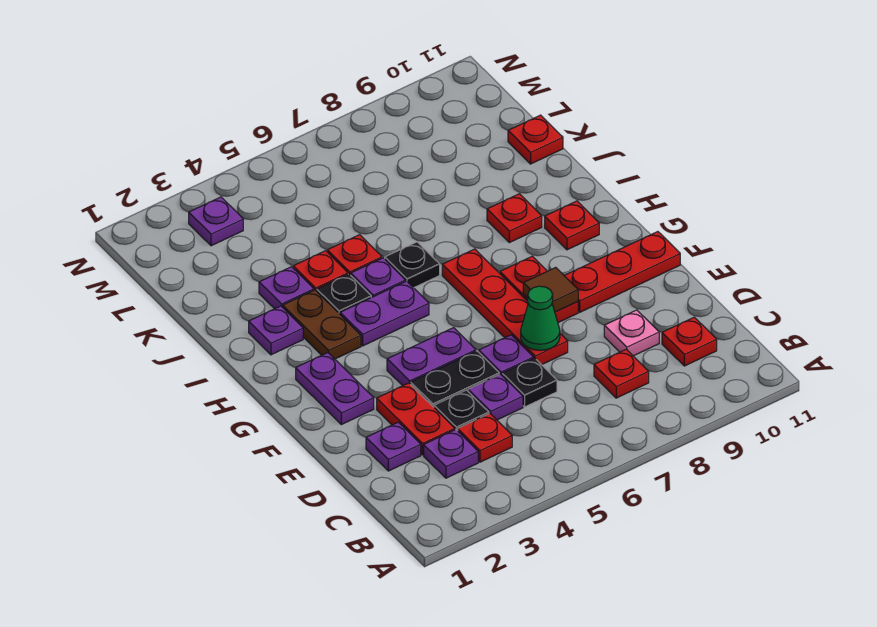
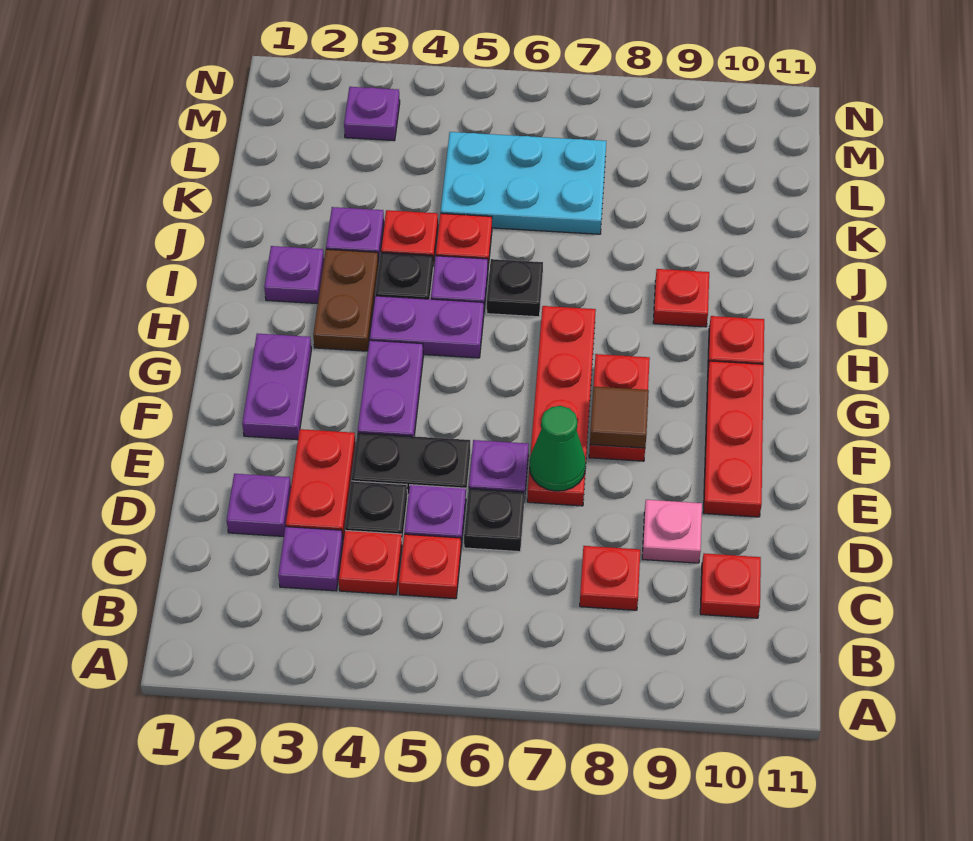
purple plate F4:F5 level 1 -> purple plate F4:G4 level 1
red plate F9:F11 level 1 -> red plate E10:G10 level 1
none -> cyan plate K5:L7 level 1
red plate K11 level 1 -> red plate C5 level 1

